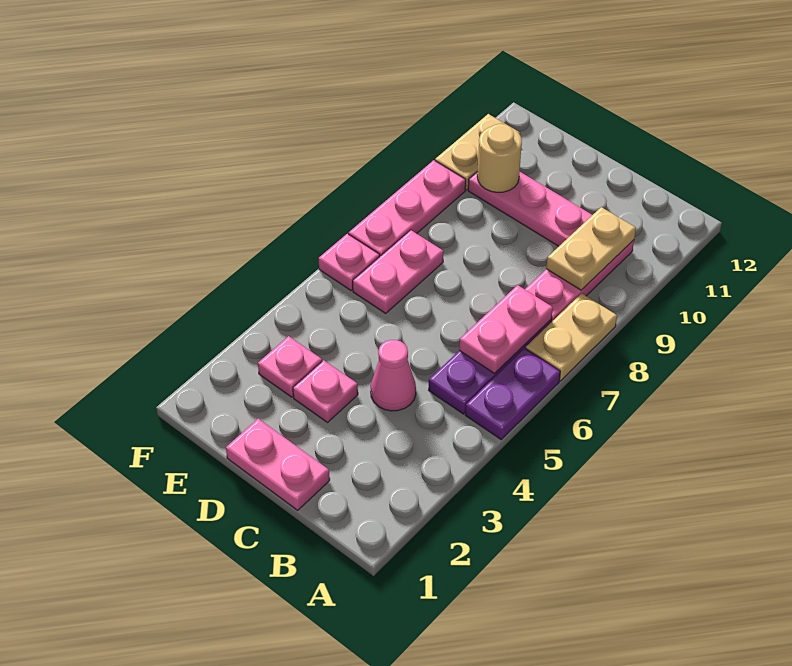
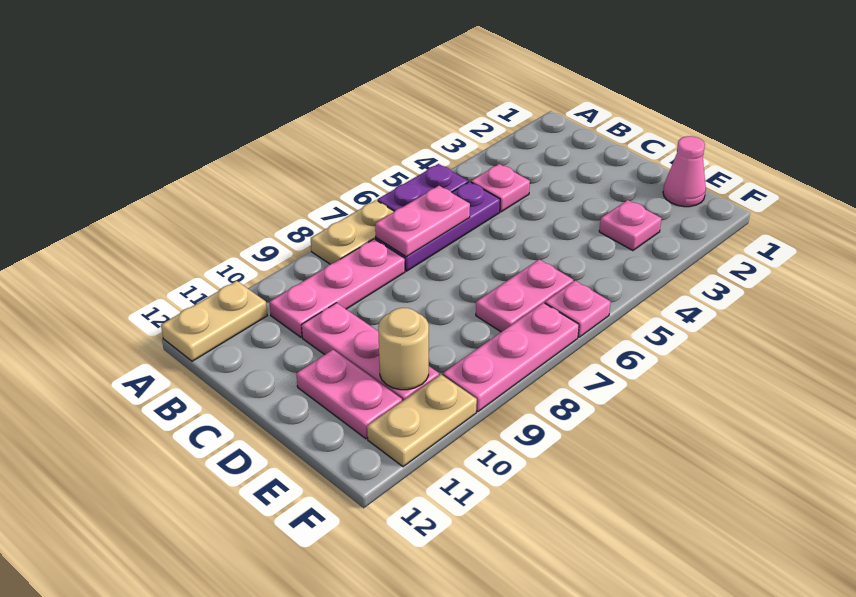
tan plate B9:B10 level 2 -> tan plate A11:A12 level 1
pink plate C1:D1 level 1 -> pink plate D11:E11 level 1
pink cone C4 level 1 -> pink cone E1 level 1
pink plate D3 level 1 -> pink plate B4 level 1

